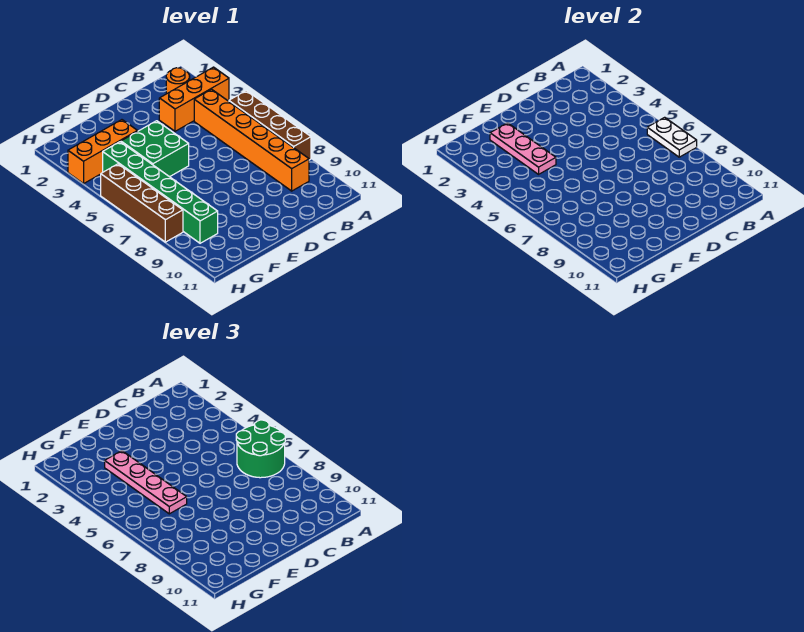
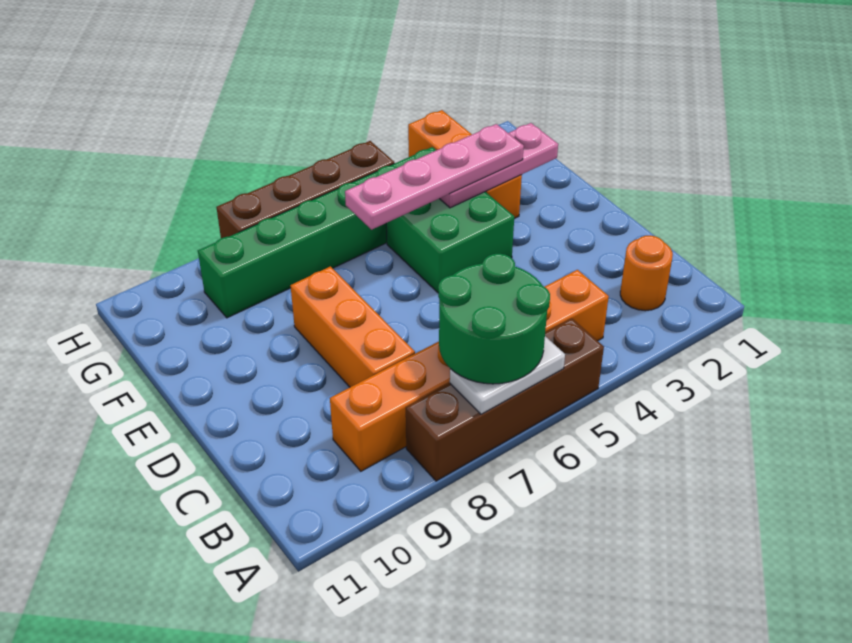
orange brick A3:C3 level 1 -> orange brick C8:E8 level 1

